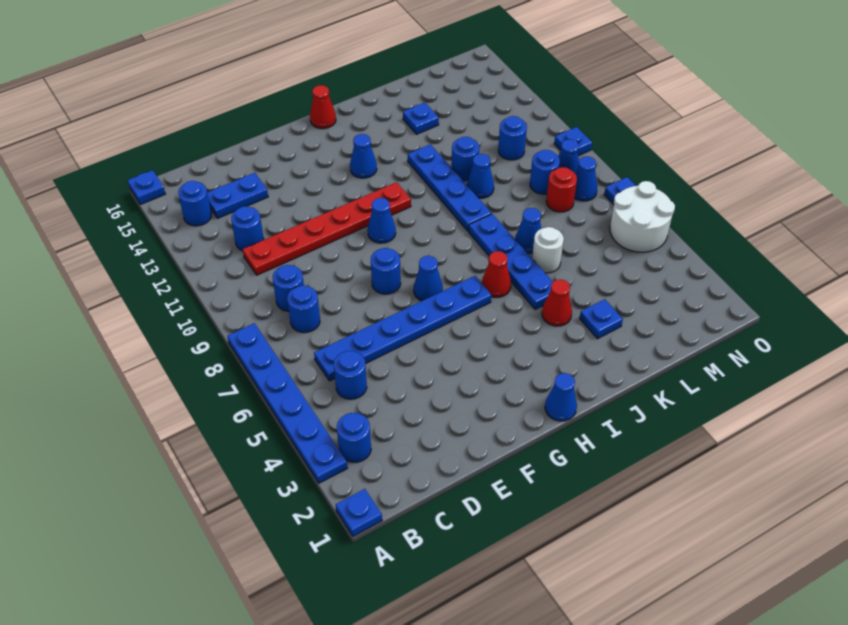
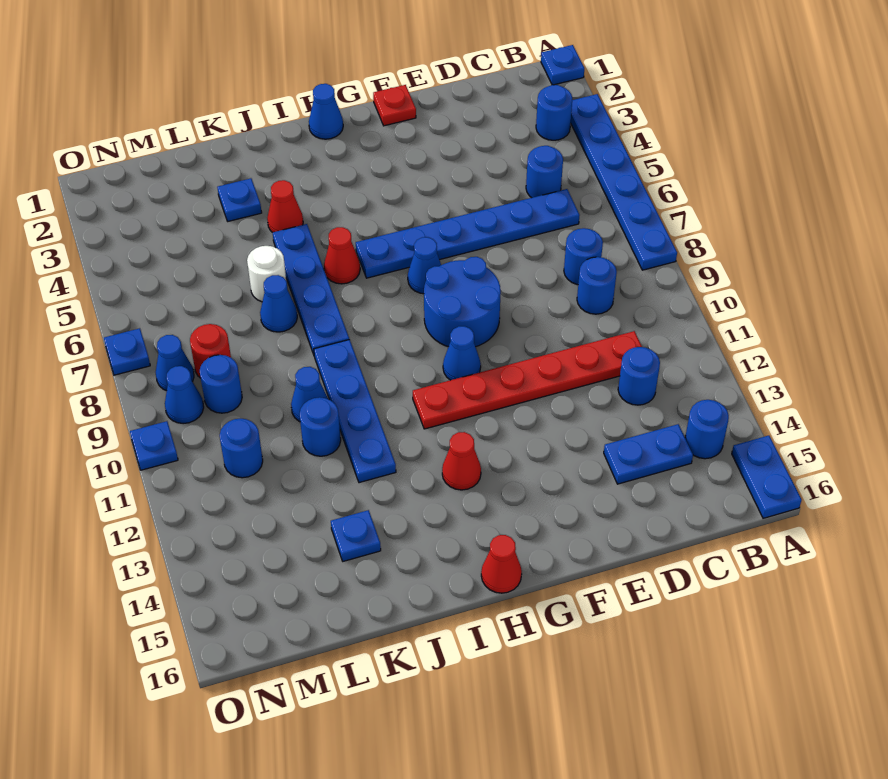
blue plate A16 level 1 -> blue plate A15:A16 level 1
none -> red plate F1 level 1
blue round brick F8 level 1 -> blue round brick F8:G9 level 1
blue cone H13 level 1 -> red cone H13 level 1
white round brick N5:O6 level 1 -> none

